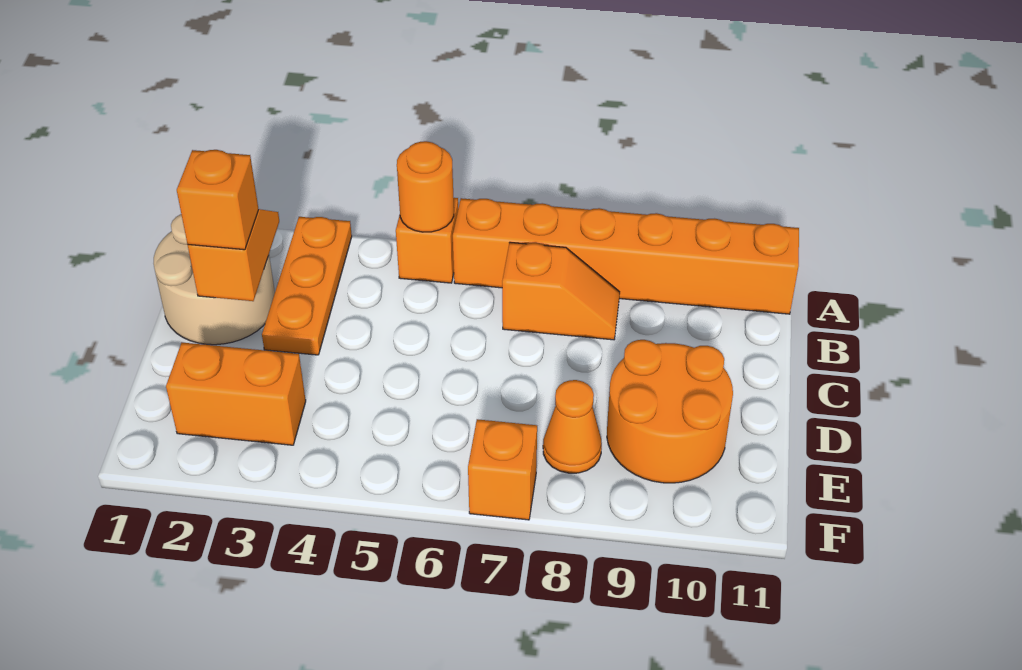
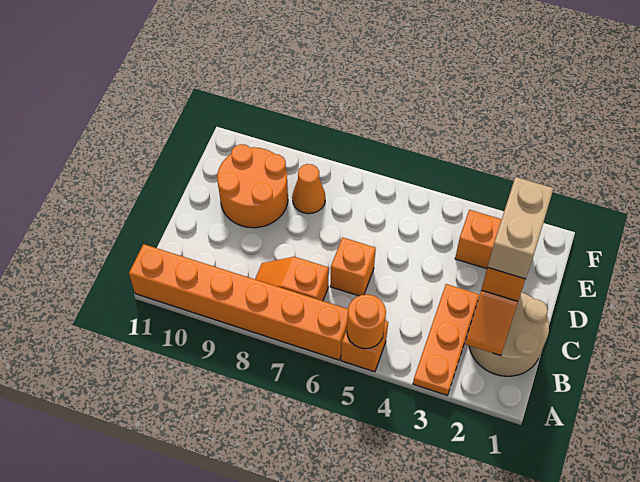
none -> tan brick C2:D2 level 4
orange brick F7 level 1 -> orange brick C6 level 1

